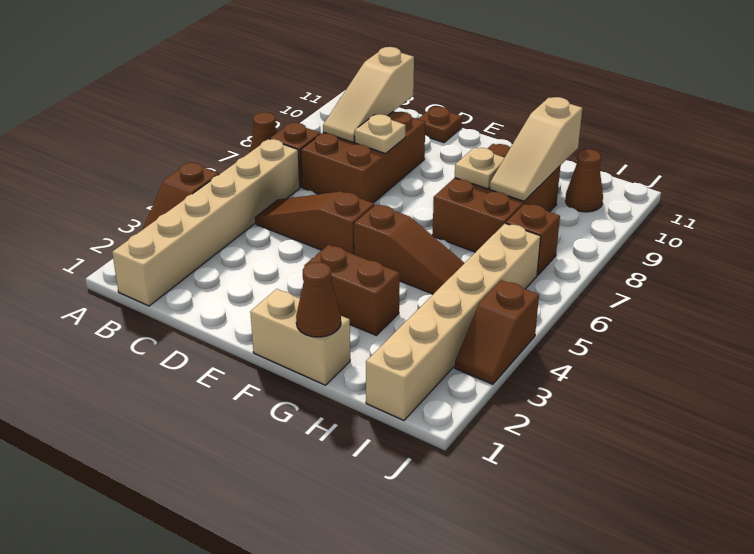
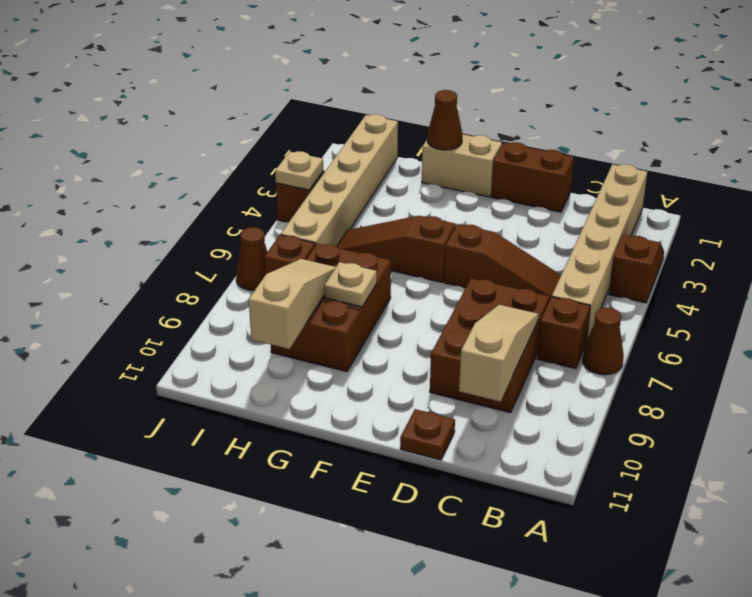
tan plate D8 level 2 -> tan plate J4 level 2
brown brick F3:G3 level 1 -> brown brick D1:E1 level 1
brown cone I10 level 1 -> brown cone J7 level 1

